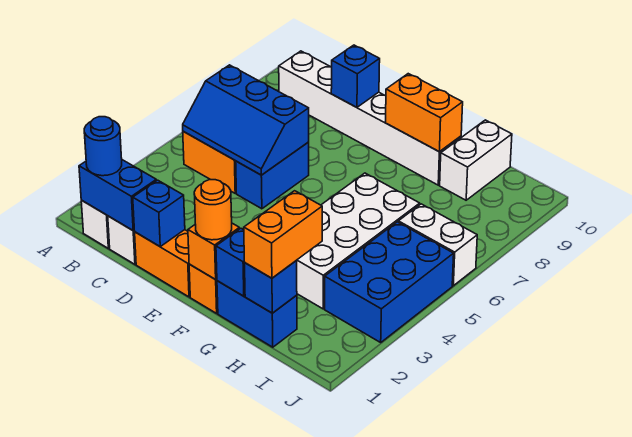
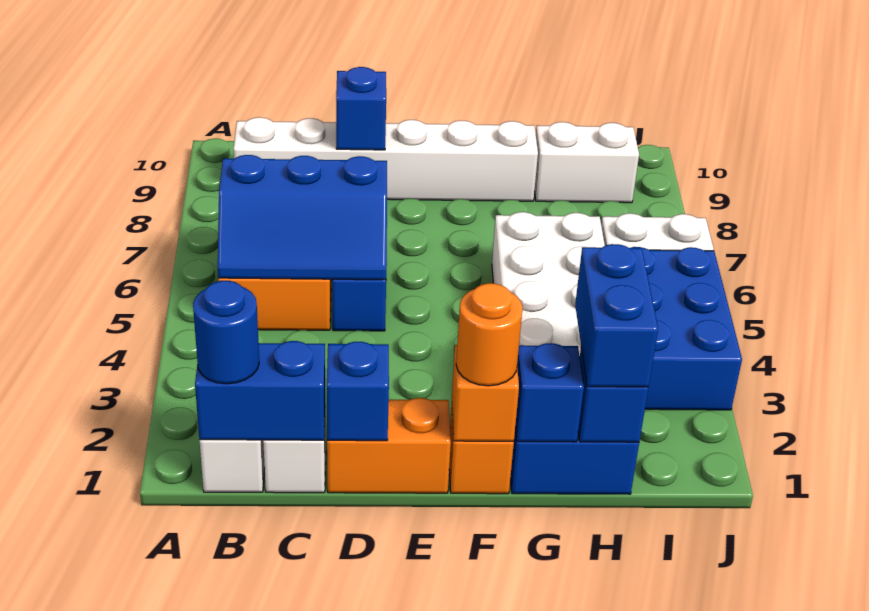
orange brick F9:G9 level 2 -> none
orange brick H1:H2 level 3 -> blue brick H1:H2 level 3
white brick H9:H10 level 1 -> white brick H9:I9 level 1

